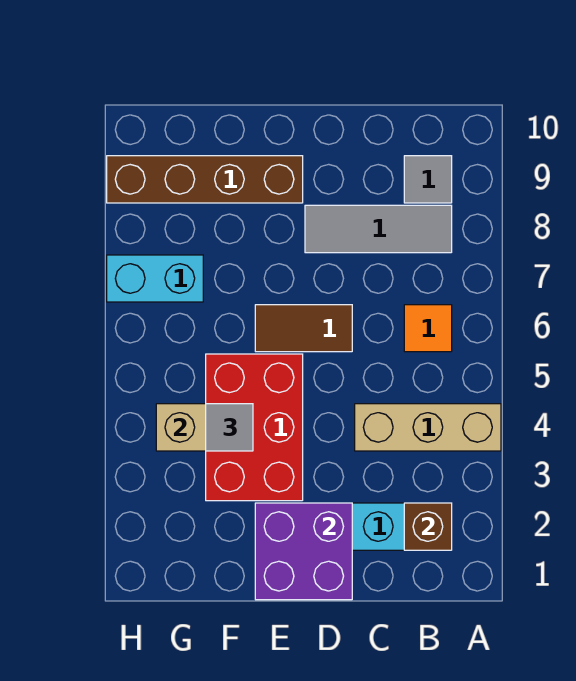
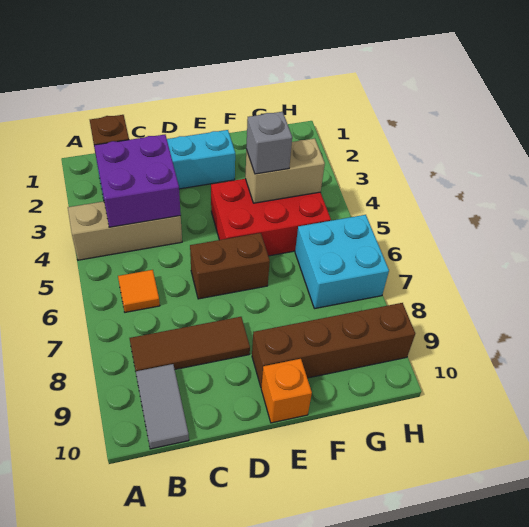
grey tile B8:D8 level 1 -> brown tile B8:D8 level 1
grey tile B9 level 1 -> grey tile B9:B10 level 1
purple brick D1:E2 level 2 -> purple brick B3:C4 level 2
brown tile D6:E6 level 1 -> brown brick D6:E6 level 1
red brick E3:F5 level 1 -> red brick E4:G5 level 1
none -> orange brick E10 level 1
grey tile F4 level 3 -> grey brick F4 level 3
cyan brick G7:H7 level 1 -> cyan brick G6:H7 level 1

